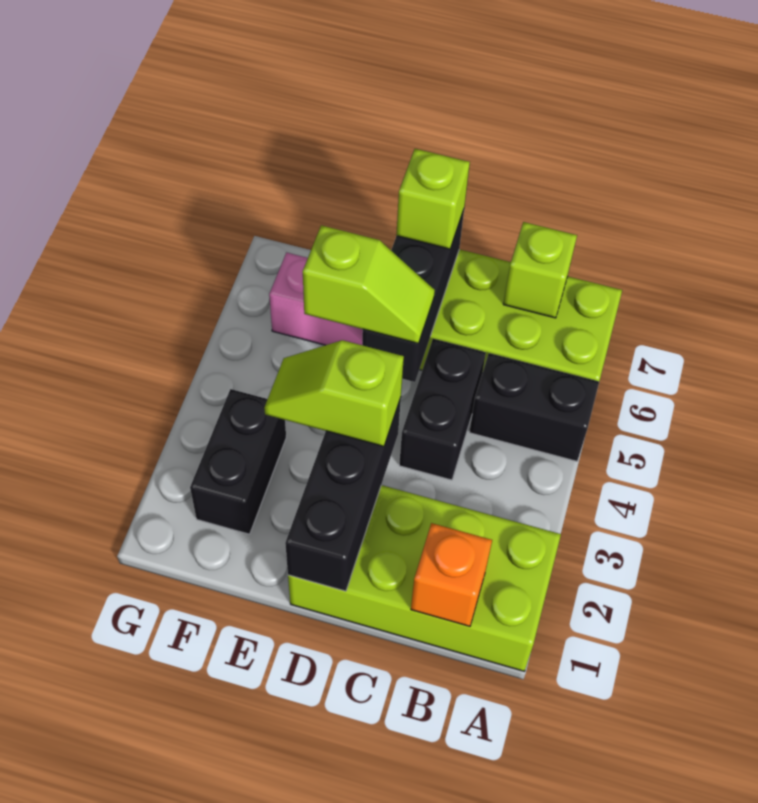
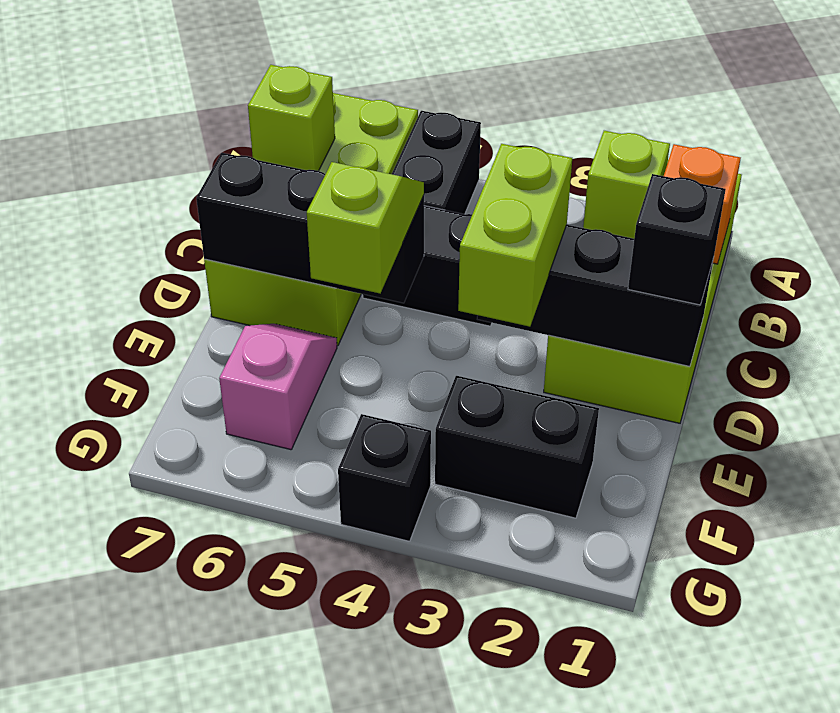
none -> black brick D1 level 3
lime slope D3:E3 level 3 top D -> lime brick D3:E3 level 3
lime brick D7 level 3 -> lime brick B2 level 2
none -> black brick G4 level 1

